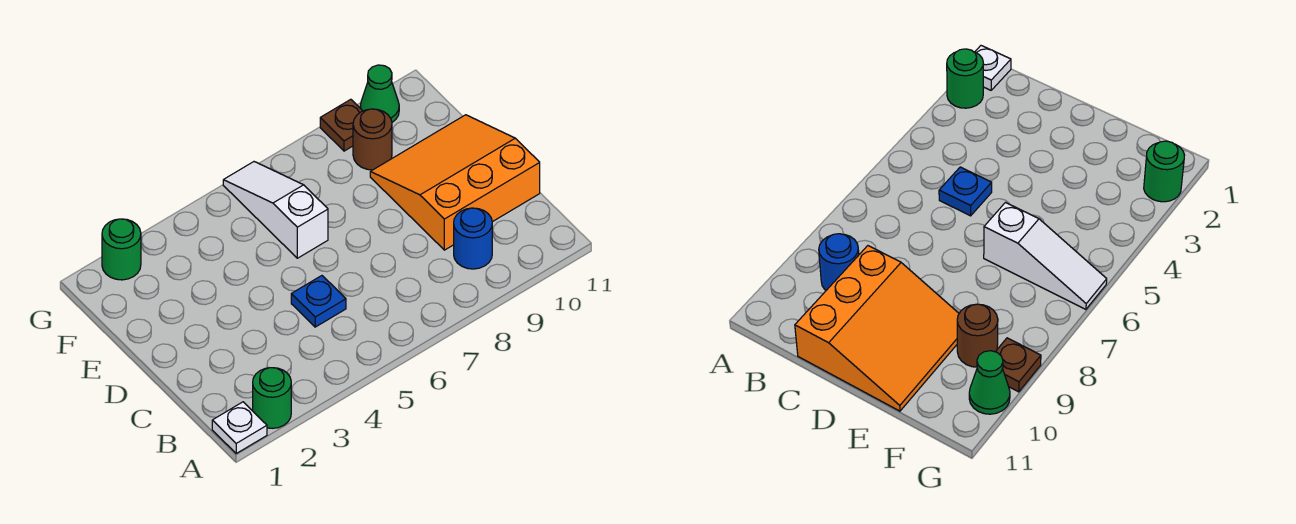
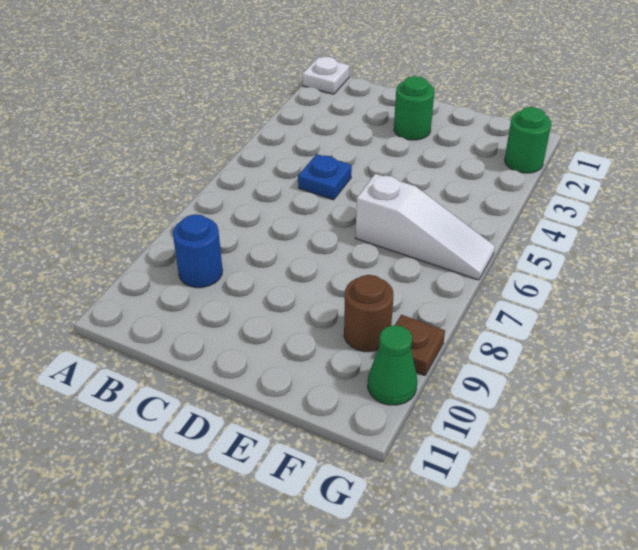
green round brick A2 level 1 -> green round brick D2 level 1
orange slope C9:E11 level 1 top C -> none

